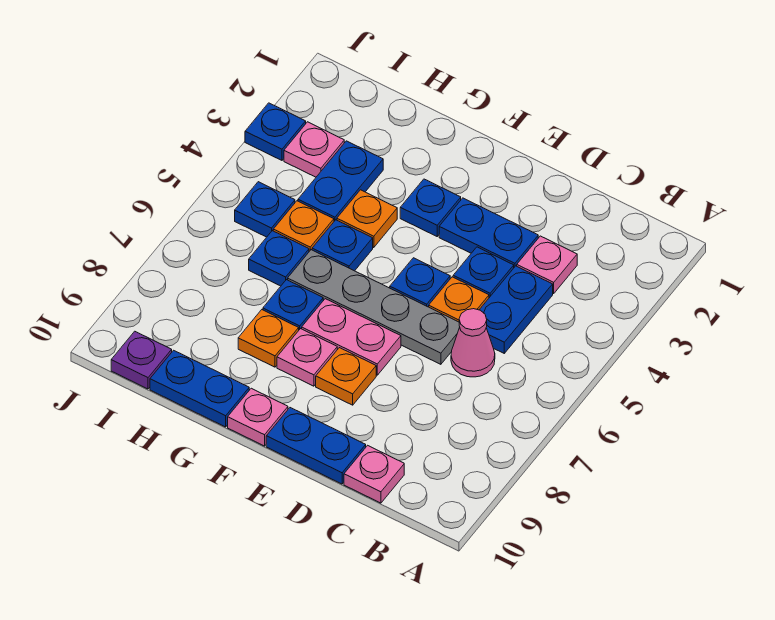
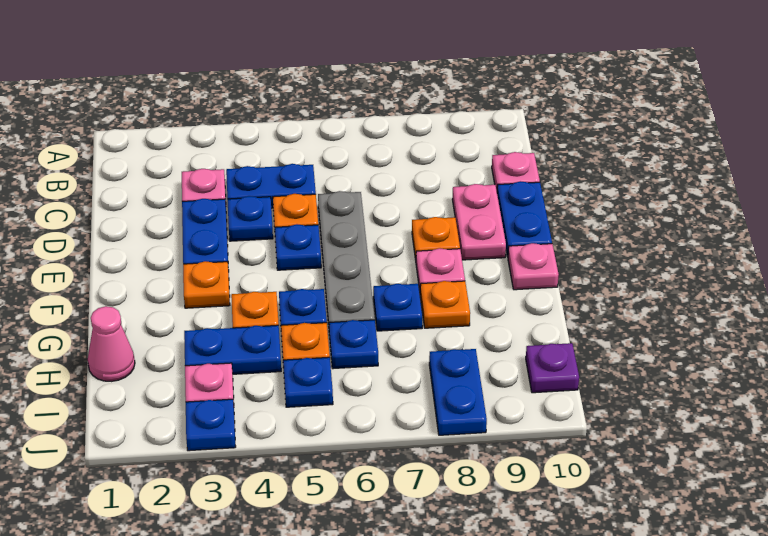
pink cone C6 level 1 -> pink cone H1 level 1
pink plate E7:F7 level 1 -> pink plate D9:E9 level 1
blue plate F3 level 1 -> orange plate F3 level 1
blue plate G10:H10 level 1 -> blue plate I8:J8 level 1

